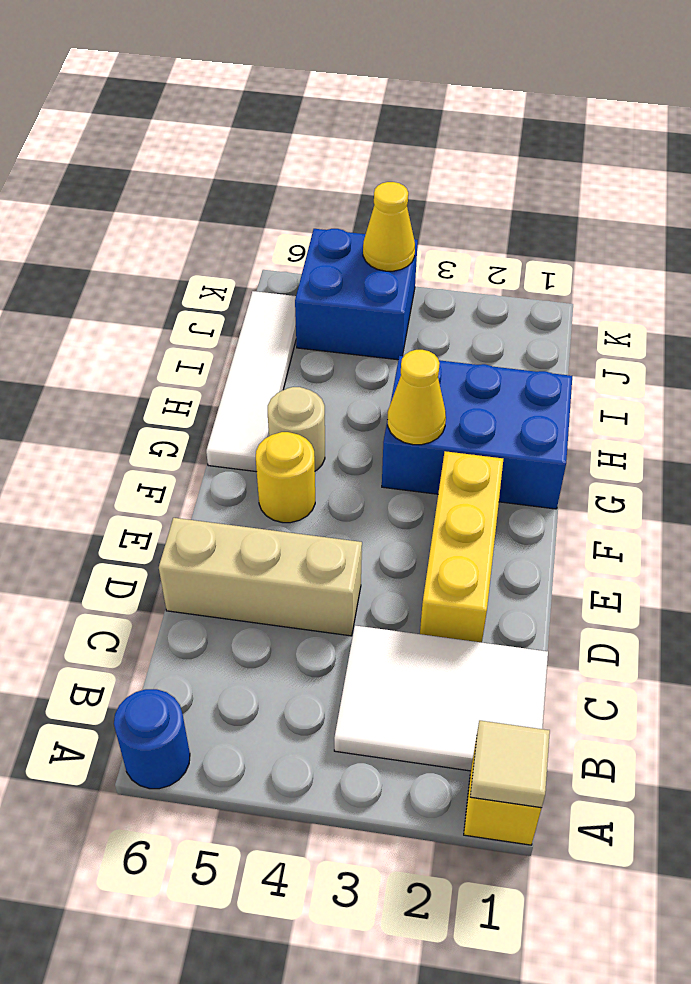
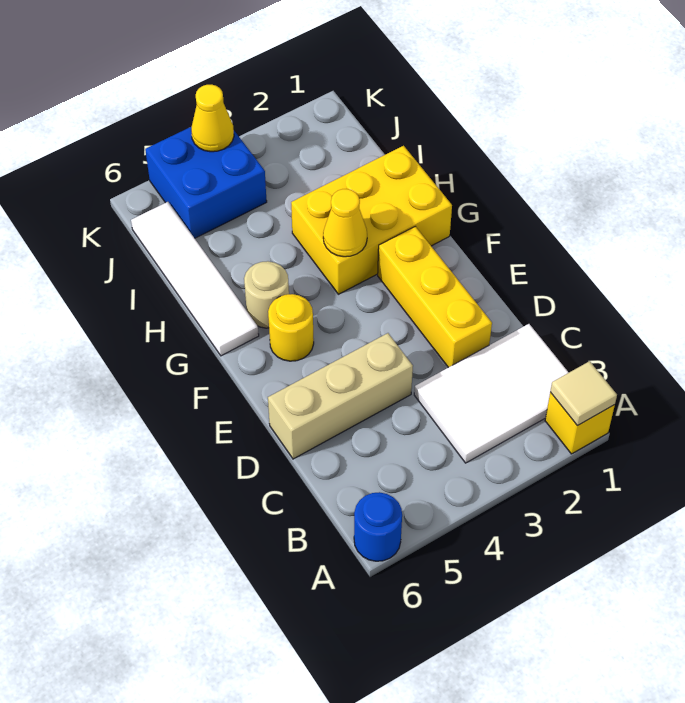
blue brick G1:H3 level 1 -> yellow brick G1:H3 level 1

